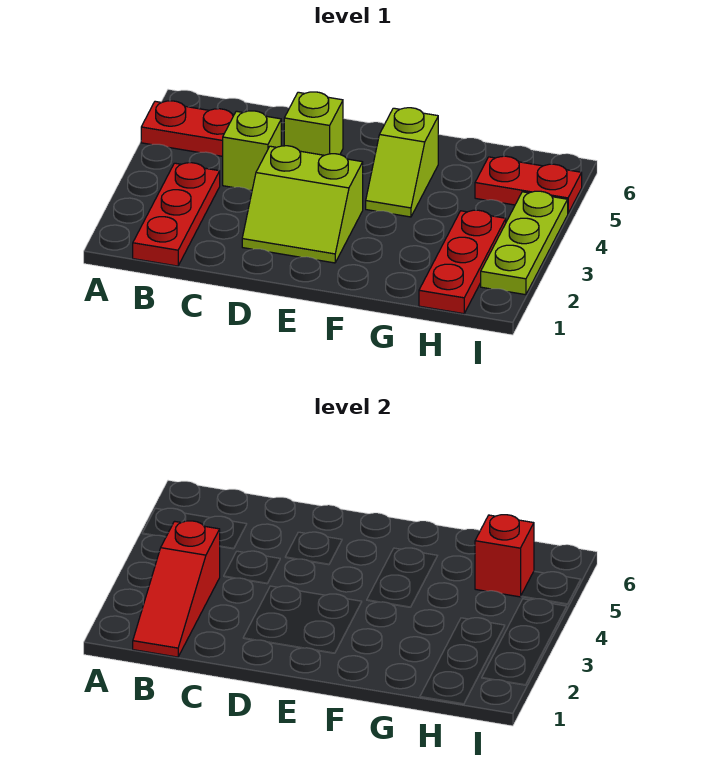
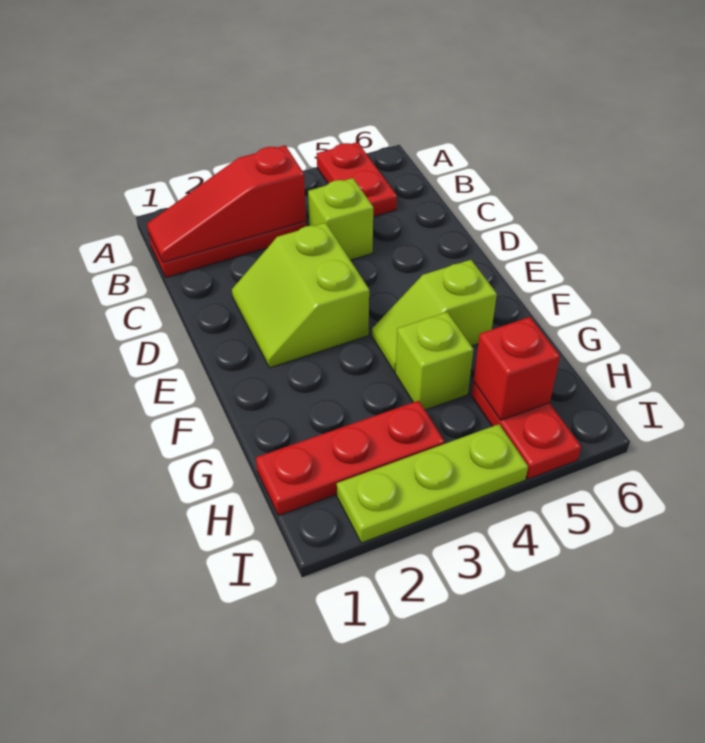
lime brick D5 level 1 -> lime brick G4 level 1

